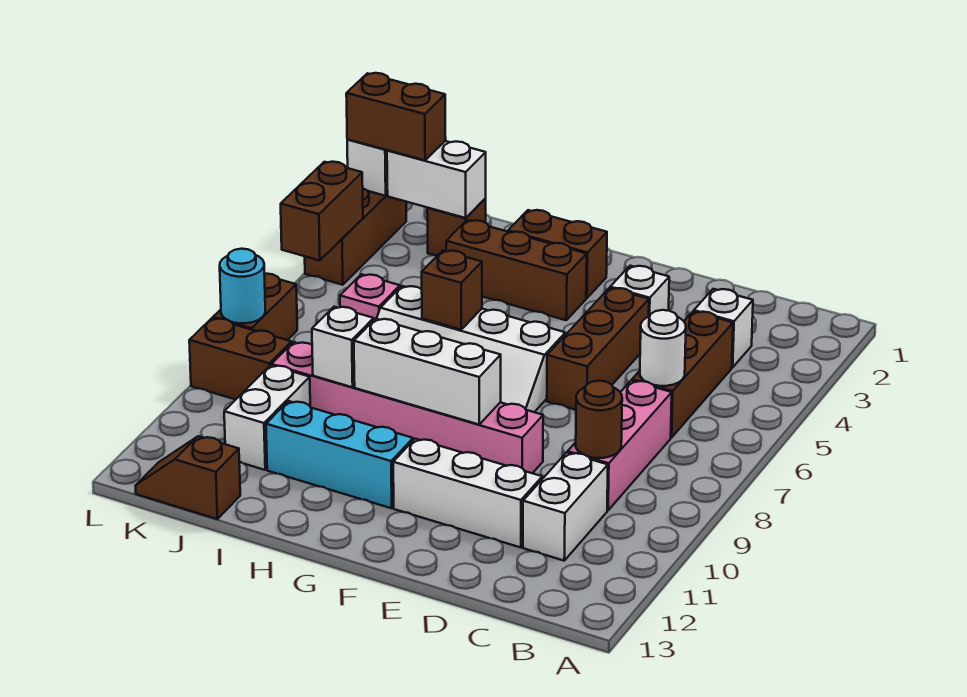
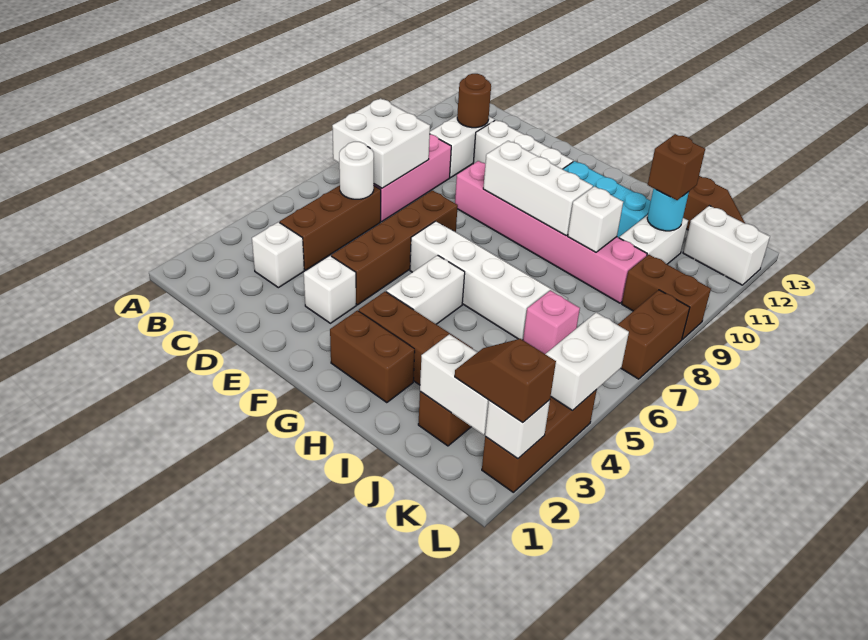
none -> white brick B7:C8 level 2
brown round brick C9 level 2 -> brown round brick C11 level 2
brown brick E4:E6 level 1 -> brown brick E4:E7 level 1
none -> white brick G4:G5 level 1
brown brick H6 level 2 -> brown brick J11 level 3
brown brick K2:L2 level 3 -> brown slope K2:L2 level 3 top L
none -> white brick K12:L12 level 1
brown brick L4:L5 level 2 -> white brick L4:L5 level 2
cyan round brick L8 level 2 -> cyan round brick J11 level 2

